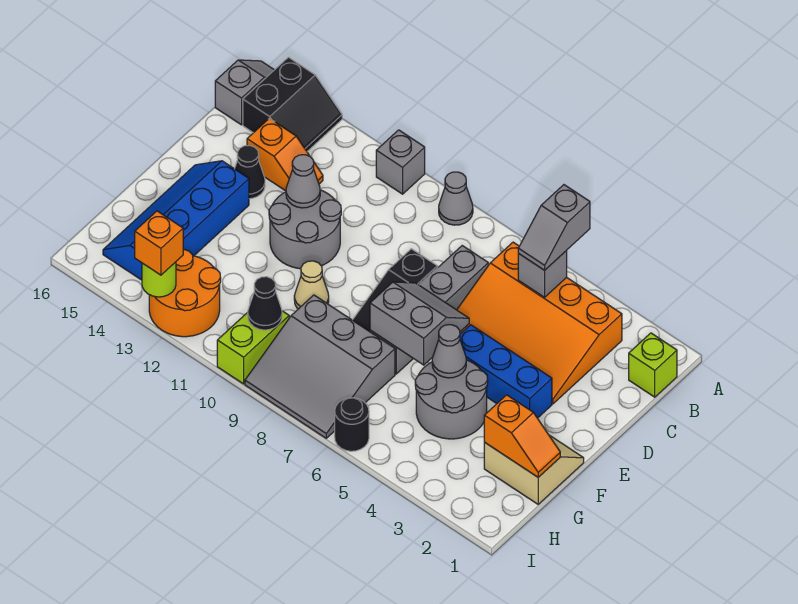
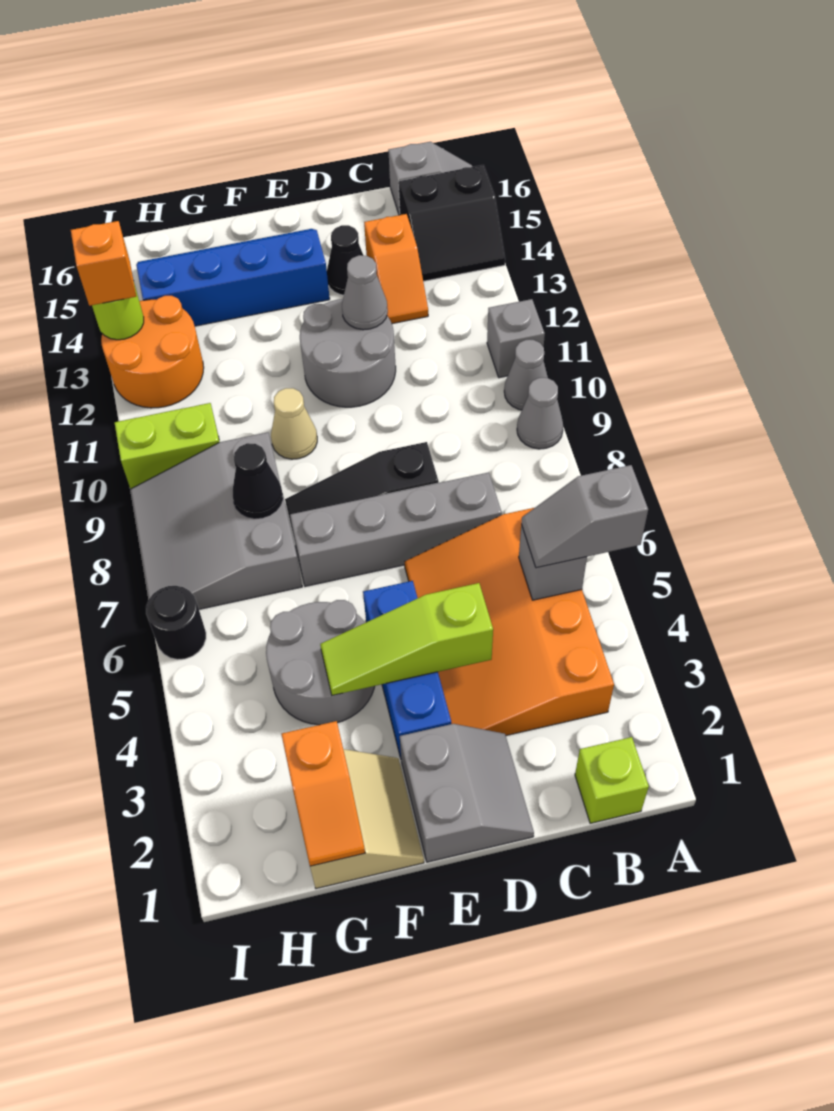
none -> lime slope D4:F4 level 2 top D
grey slope E6:F7 level 2 top F -> grey slope D1:E2 level 1 top E
grey cone F5 level 2 -> grey cone A10 level 1
black cone H10 level 2 -> black cone G8 level 2

